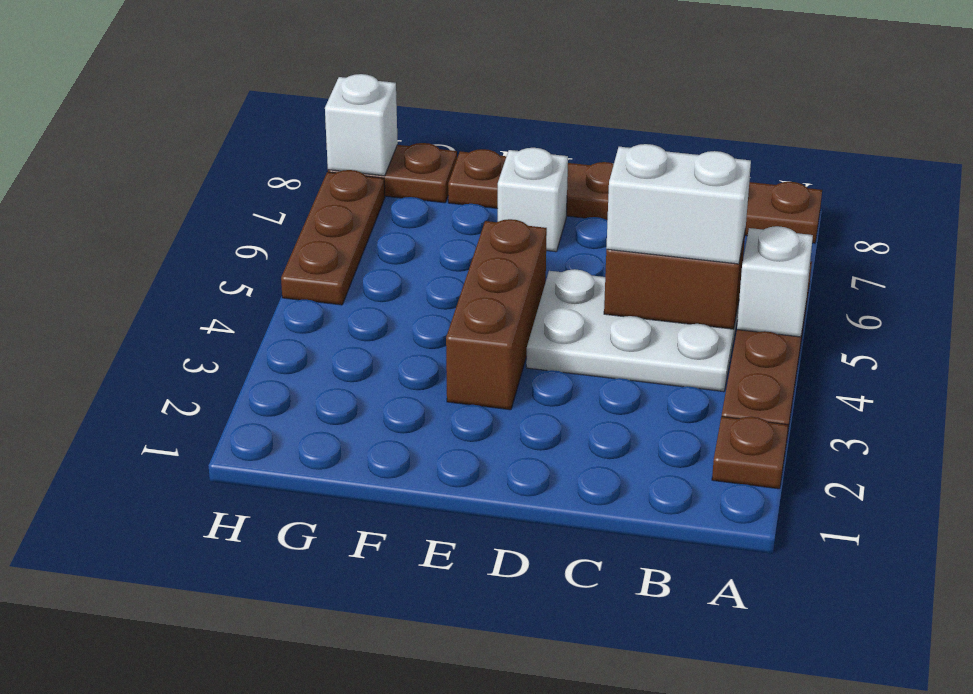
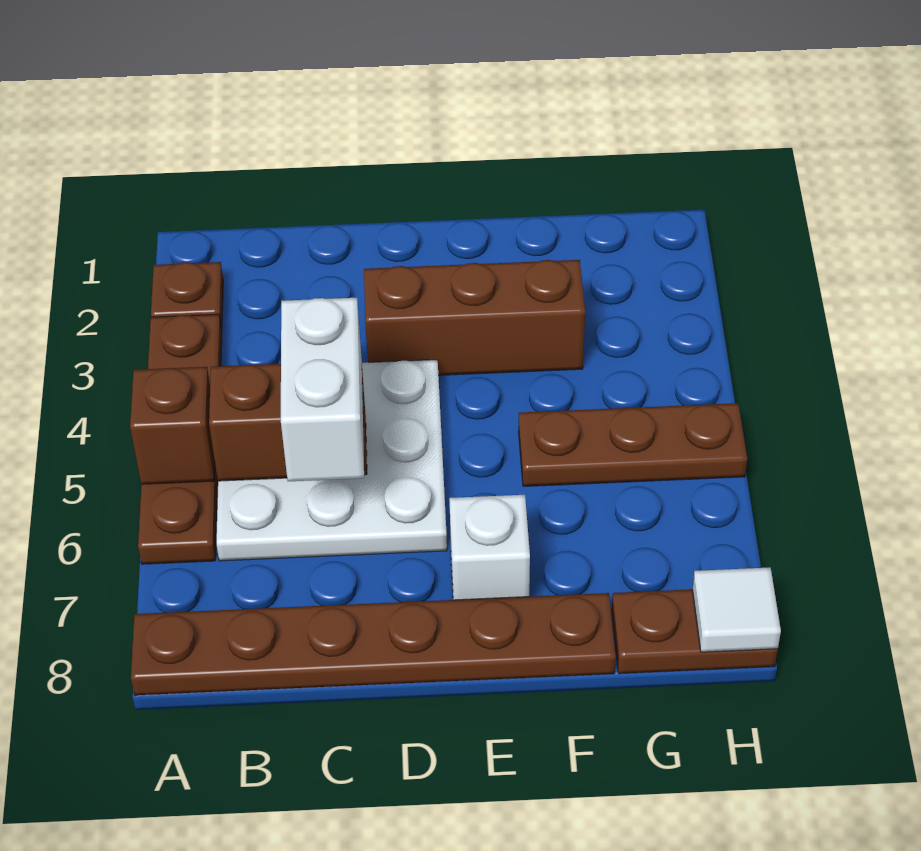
white brick A5 level 2 -> brown brick A5 level 2
white plate B4:D5 level 1 -> white plate B4:D6 level 1
white brick B5:C5 level 3 -> white brick C5:C6 level 3
brown brick E3:E5 level 1 -> brown brick D3:F3 level 1
brown plate H5:H7 level 1 -> brown plate F5:H5 level 1
white brick H8 level 2 -> white tile H8 level 2

